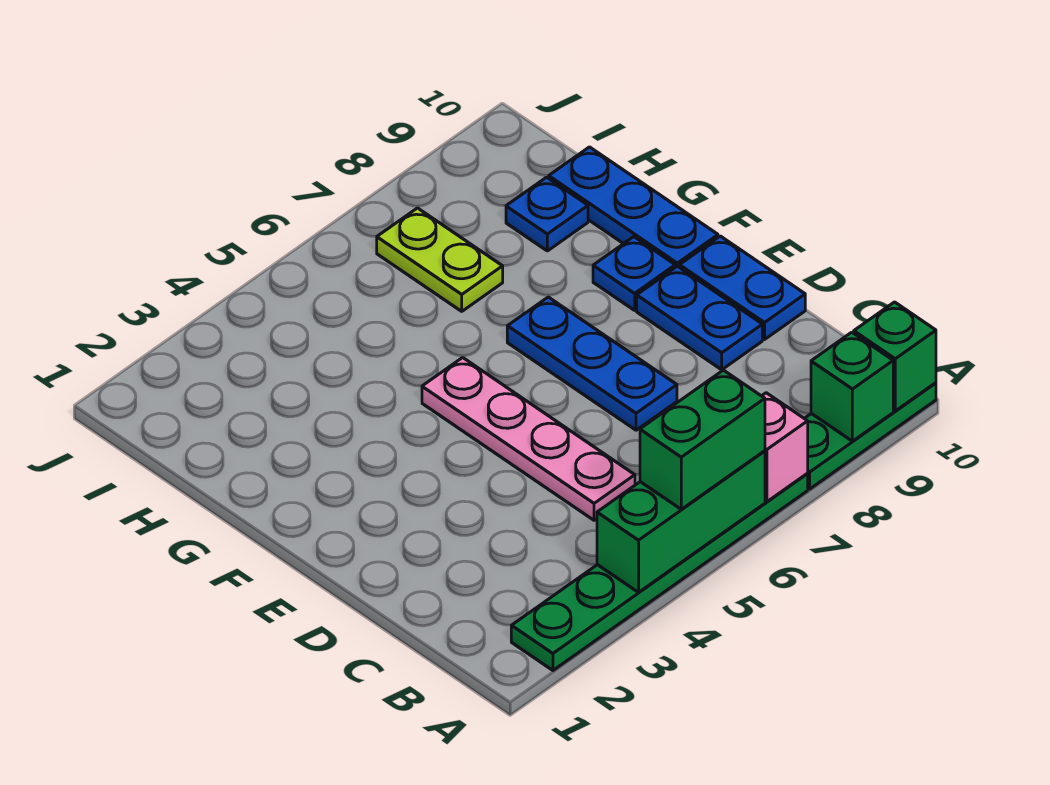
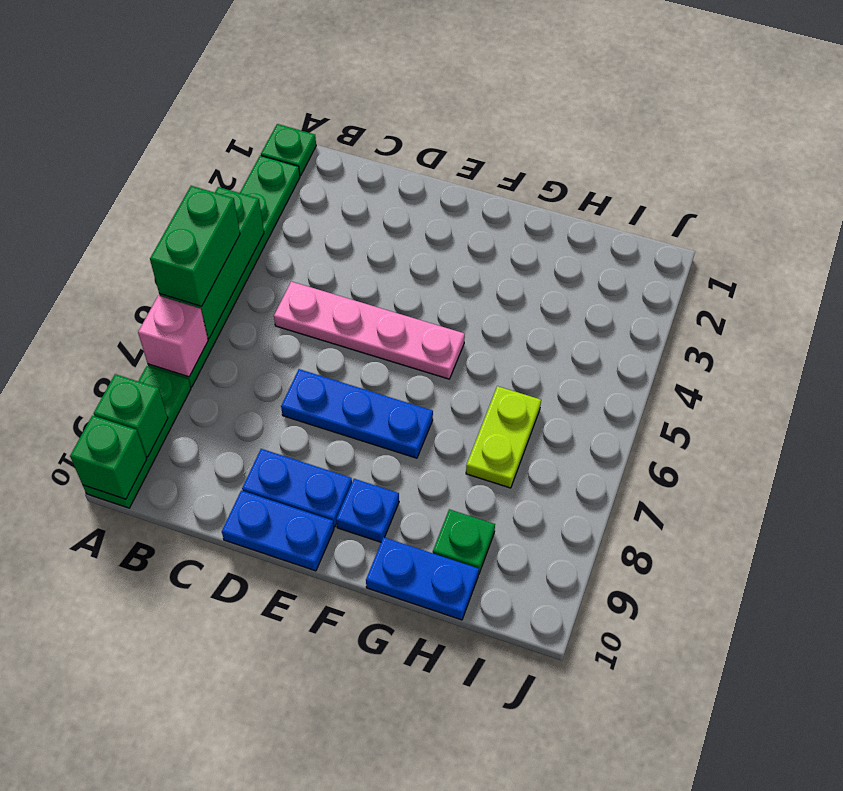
none -> green plate A1 level 1
blue plate F10:H10 level 1 -> blue plate G10:H10 level 1
lime plate H7:I7 level 1 -> lime plate H6:H7 level 1
blue plate H9 level 1 -> green plate H9 level 1

